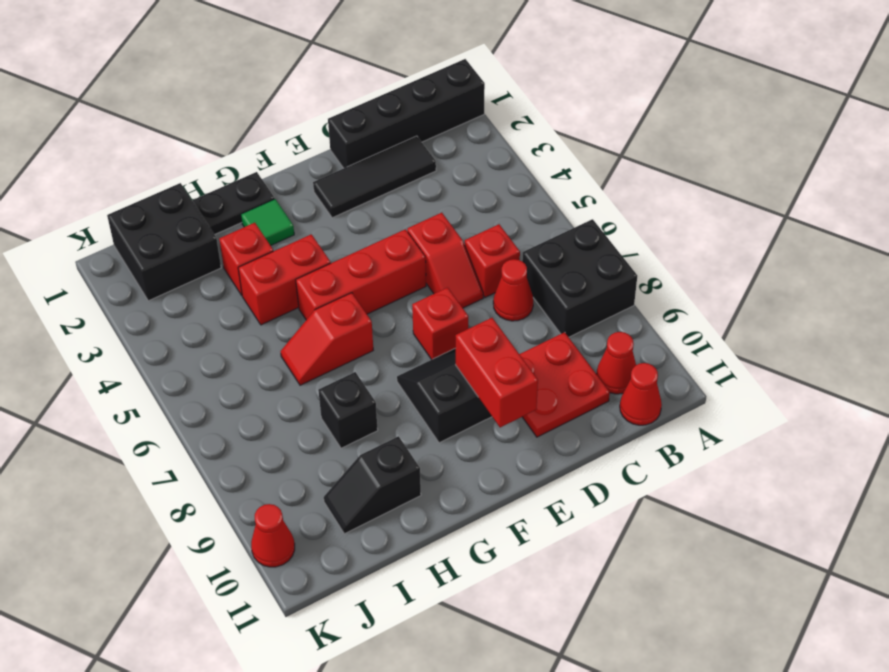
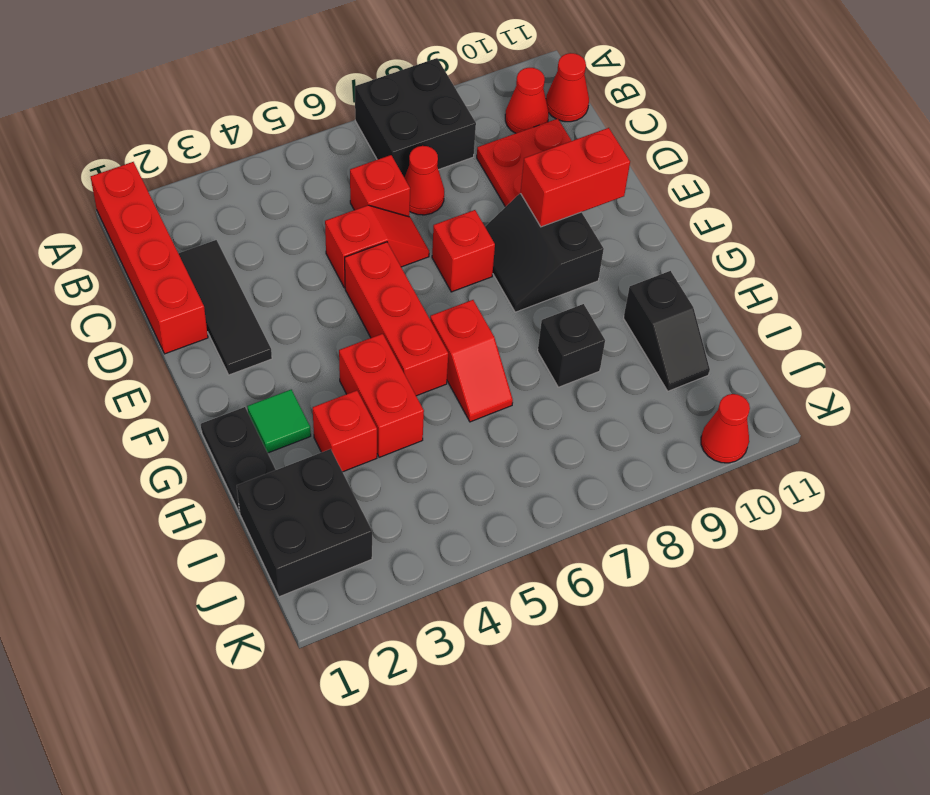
black brick A1:D1 level 1 -> red brick A1:D1 level 1

